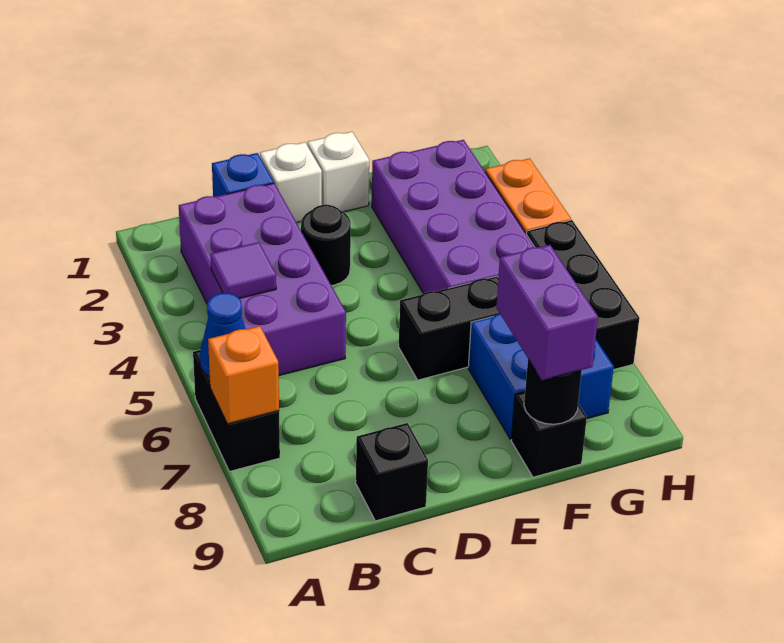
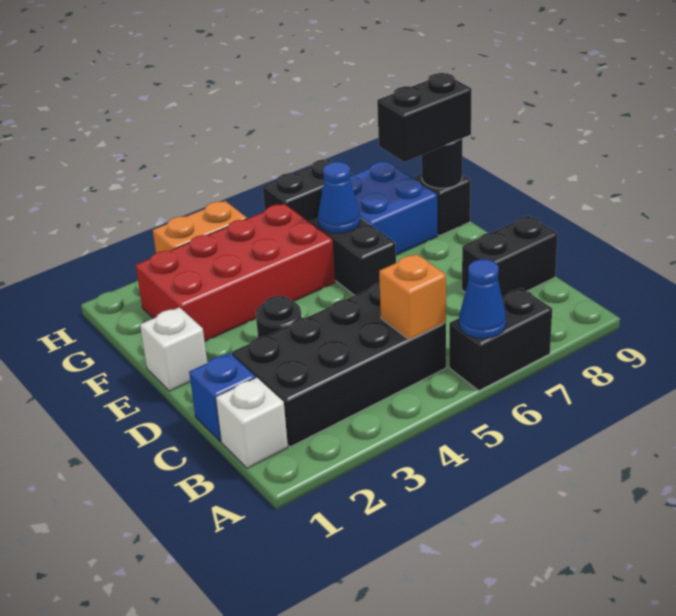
orange brick A7 level 2 -> orange brick B5 level 2
purple brick B2:C5 level 1 -> black brick B2:C5 level 1
purple tile B4 level 2 -> none
black brick C9 level 1 -> black brick C8:C9 level 1
white brick D1 level 1 -> white brick B1 level 1
purple brick F2:G5 level 1 -> red brick F2:G5 level 1
none -> blue cone F6 level 2
purple brick F8:F9 level 3 -> black brick F8:F9 level 3
black brick H5:H7 level 1 -> black brick H6:H7 level 1

